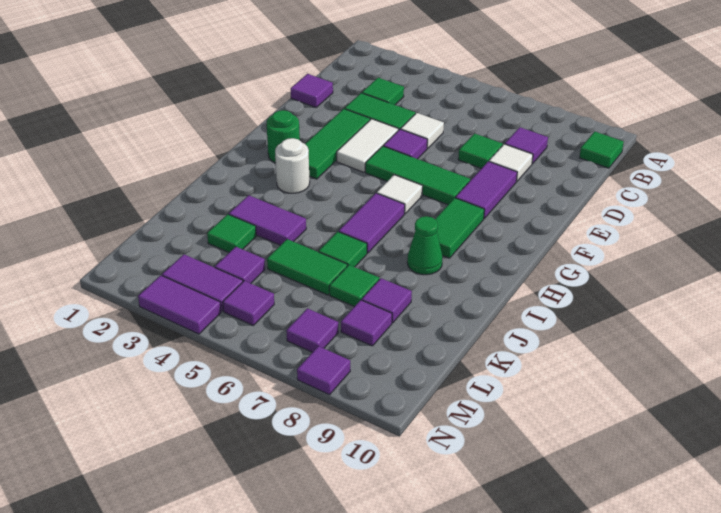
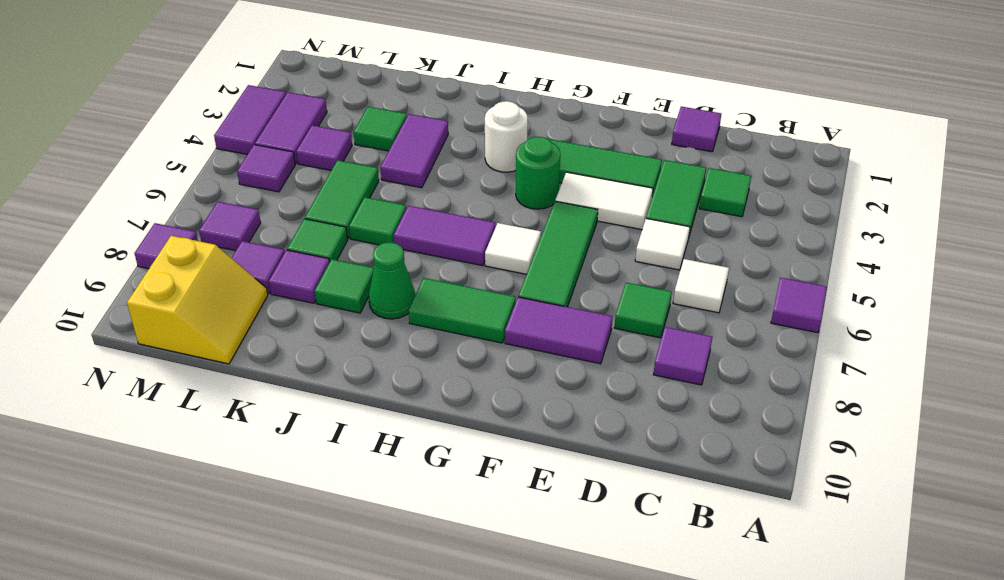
green tile B10 level 1 -> green tile J8 level 1
white tile D8 level 1 -> white tile C6 level 1
purple tile E5 level 1 -> purple tile A6 level 1
green round brick G2 level 1 -> green round brick G4 level 1
none -> yellow slope L9:M10 level 1 top M

